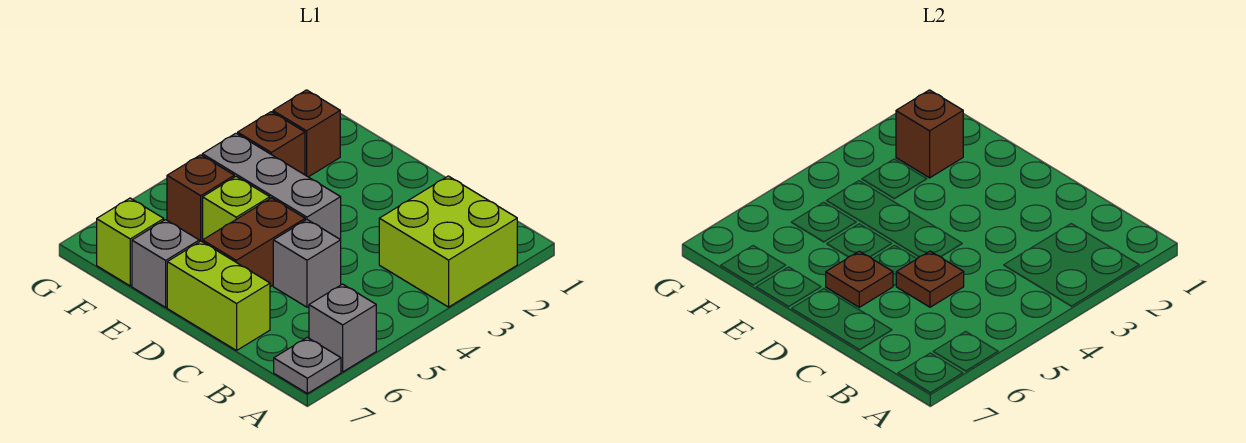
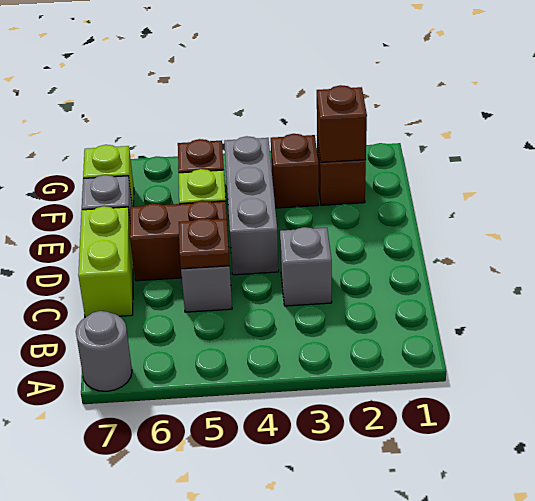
lime brick A2:B3 level 1 -> none
grey brick A6 level 1 -> grey brick C3 level 1
grey plate A7 level 1 -> grey round brick A7 level 1
brown plate D6 level 2 -> none

